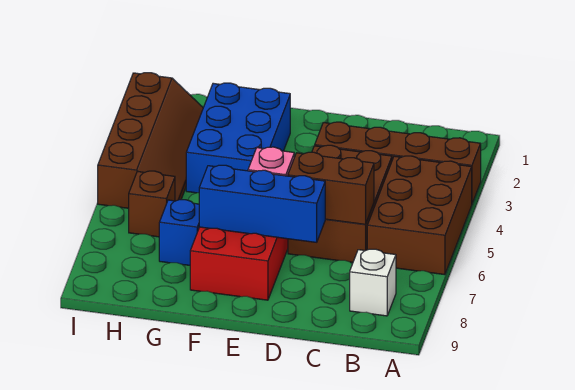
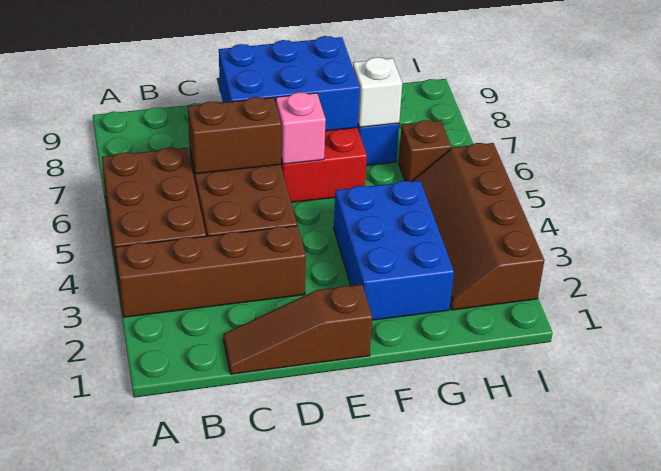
white brick B8 level 1 -> white brick G7 level 2
none -> brown slope C1:E1 level 1 top E
blue brick D7:F7 level 2 -> blue brick D7:F8 level 2

